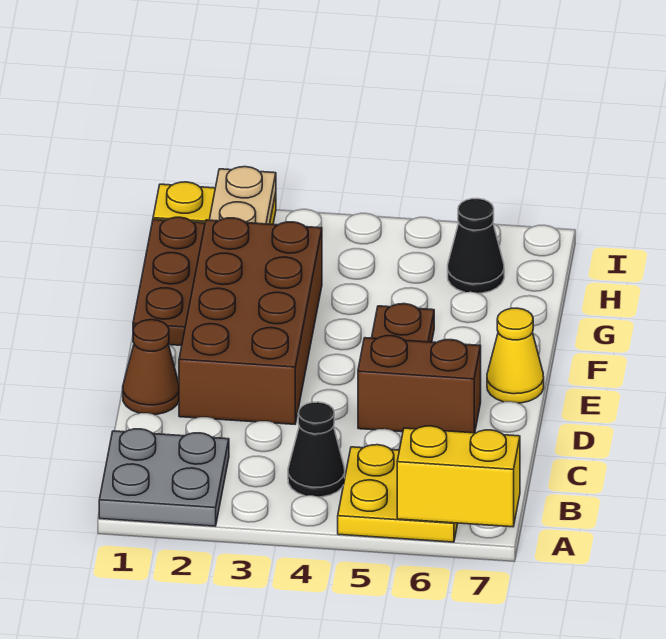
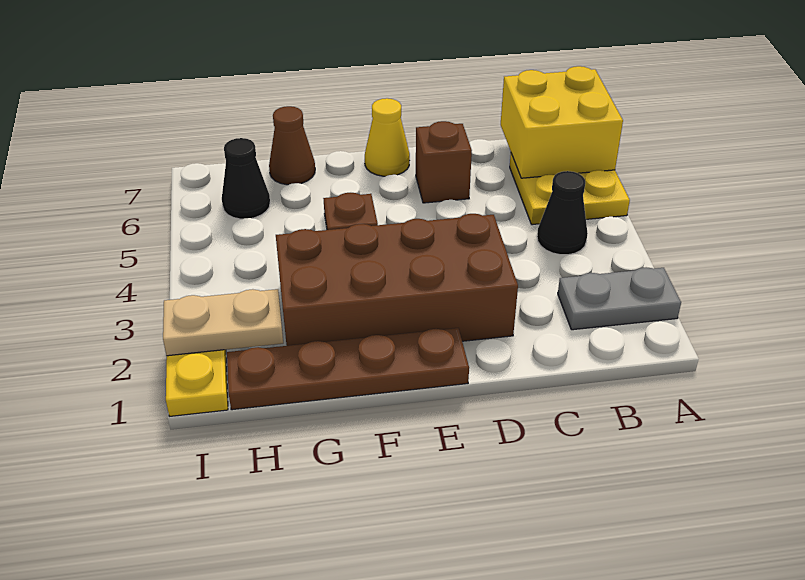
grey plate A1:B2 level 1 -> grey plate A2:B2 level 1
yellow brick A6:A7 level 2 -> yellow brick A6:B7 level 2
brown cone D1 level 1 -> brown cone G7 level 1
brown brick D5:D6 level 1 -> brown brick D6 level 1
brown plate F1:H1 level 1 -> brown plate E1:H1 level 1

